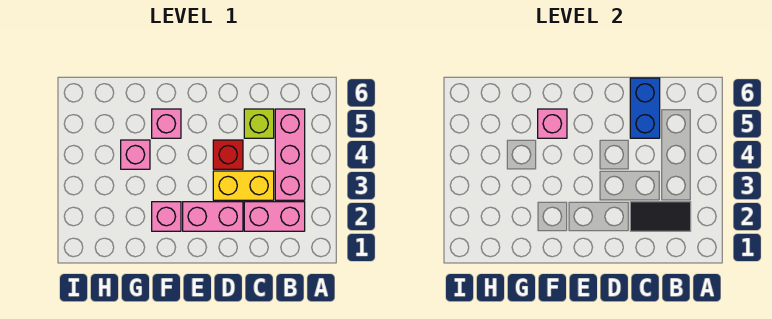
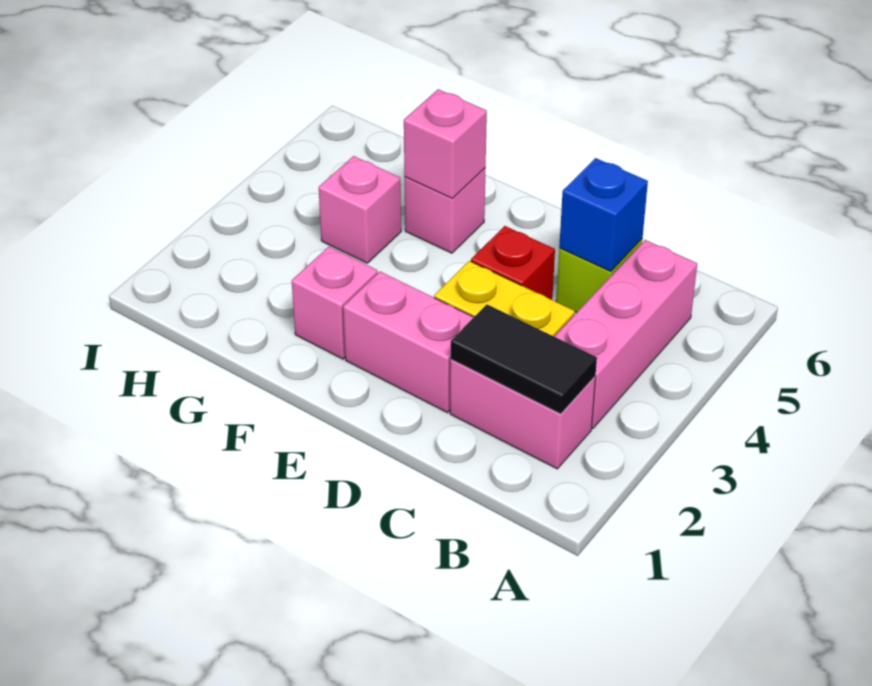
blue brick C5:C6 level 2 -> blue brick C5 level 2

